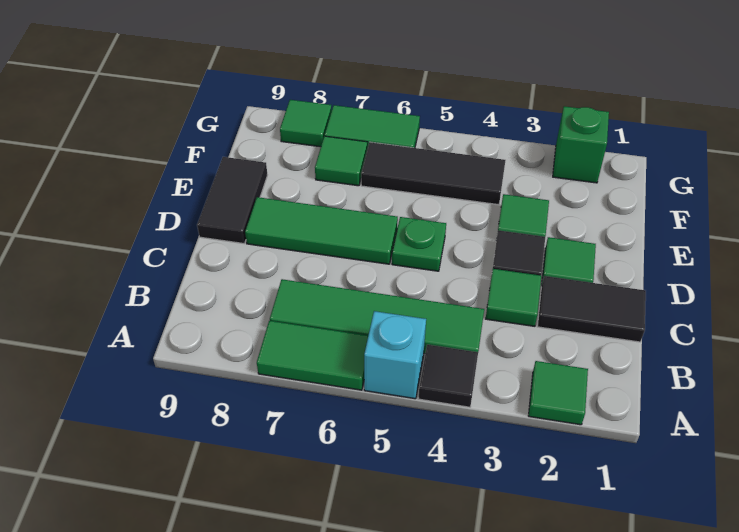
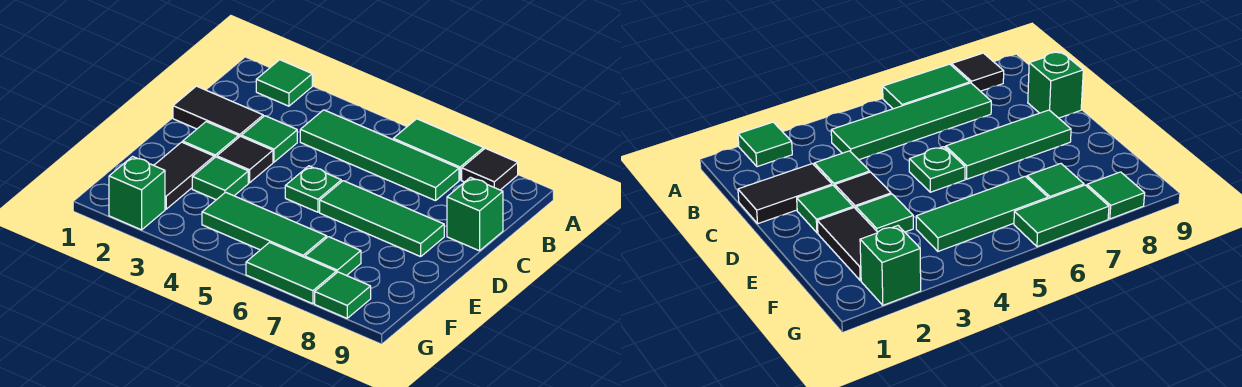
black tile A4 level 1 -> black tile A8 level 1
cyan brick A5 level 1 -> none
none -> green brick C9 level 1
black tile D9:E9 level 1 -> black tile E2:F2 level 1
black tile F4:F6 level 1 -> green tile F4:F6 level 1

